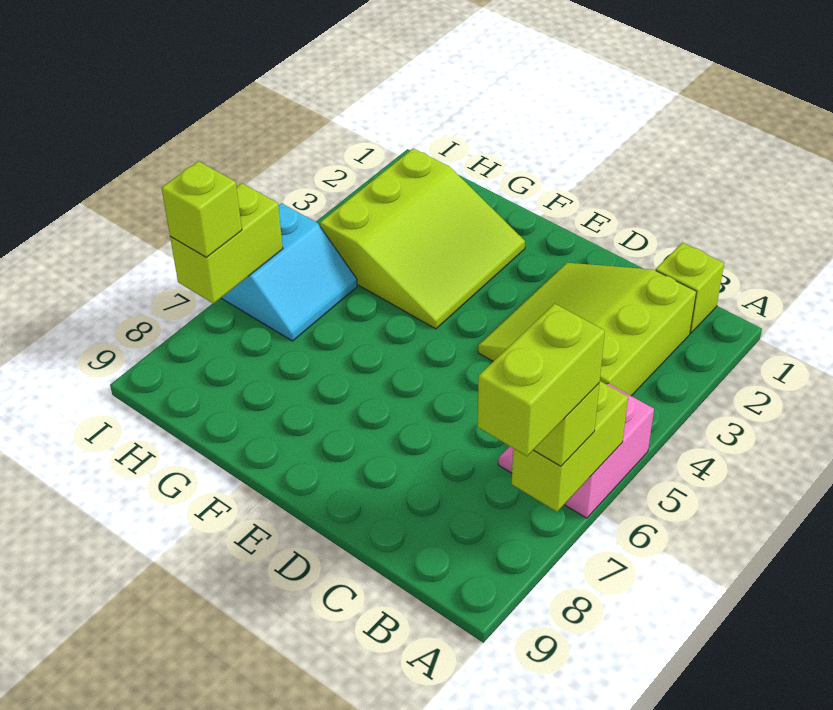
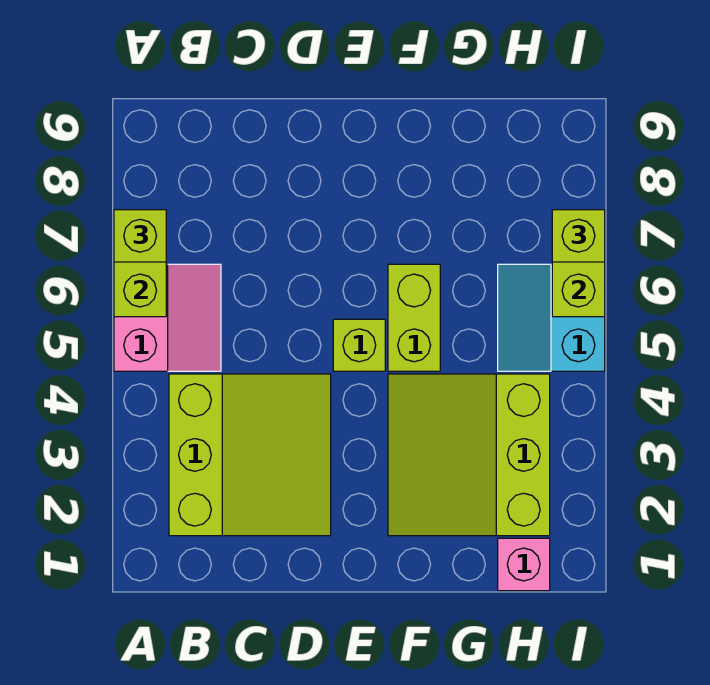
lime brick A7:A8 level 4 -> lime brick F5:F6 level 1
lime brick B1 level 1 -> lime brick E5 level 1
none -> pink brick H1 level 1

